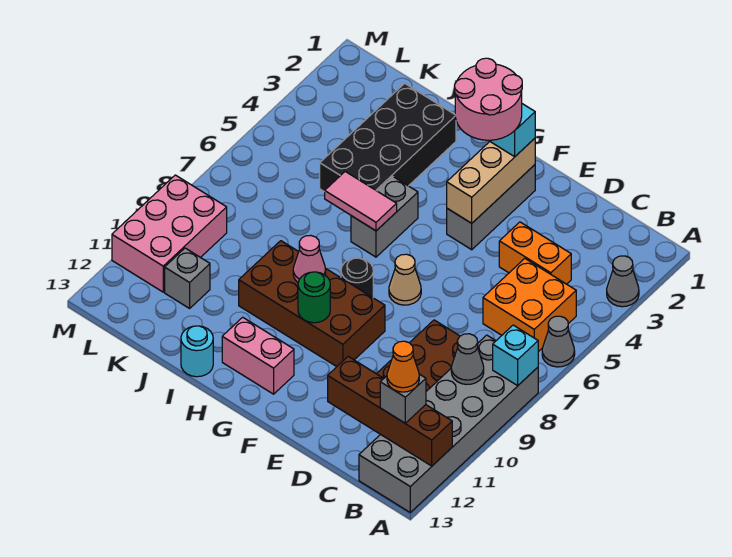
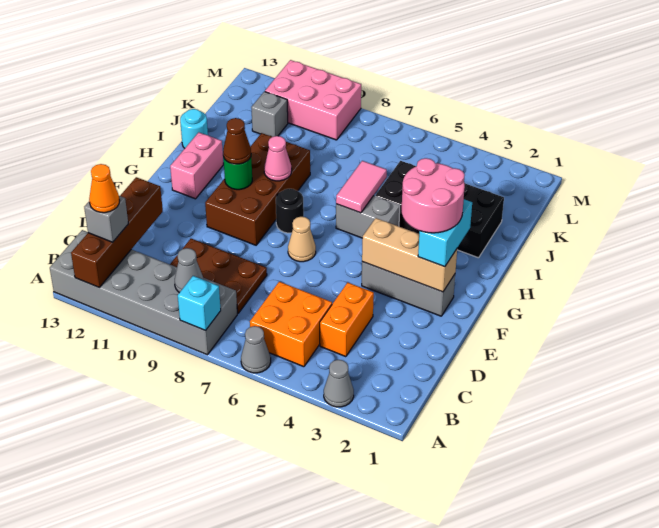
none -> brown cone G10 level 3

